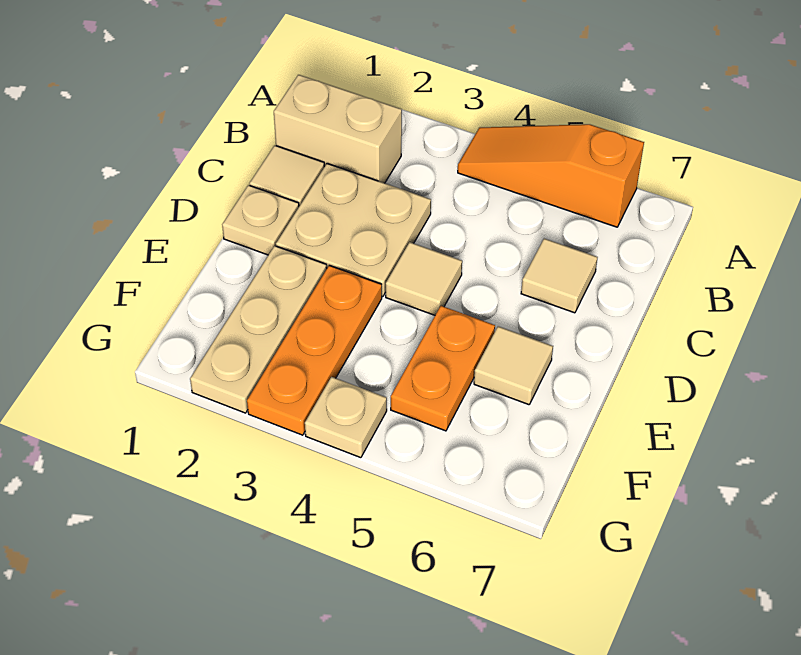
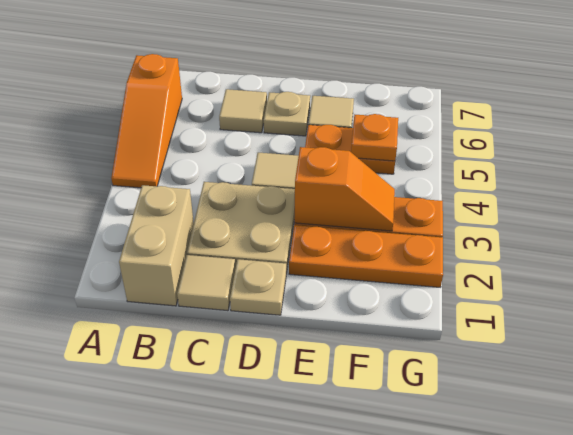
tan plate E2:G2 level 1 -> orange plate E2:G2 level 1
none -> orange slope E3:F3 level 2 top E
none -> orange plate F5 level 2
tan plate G4 level 1 -> tan plate D6 level 1

